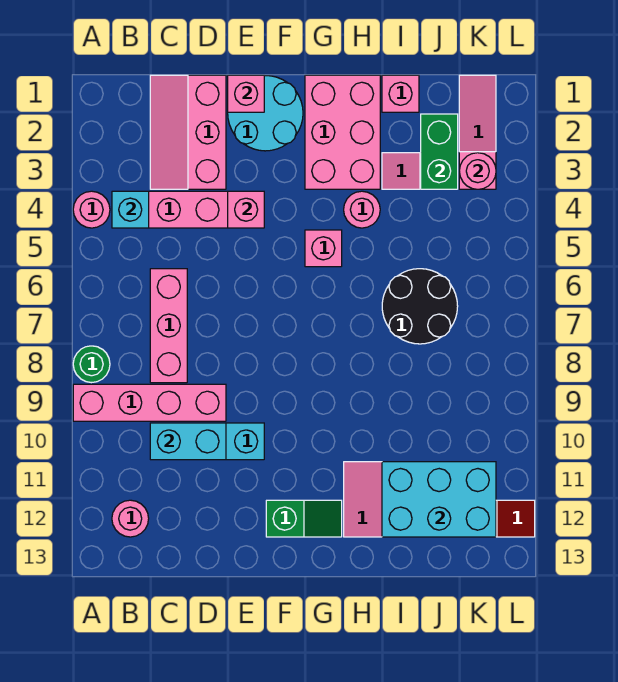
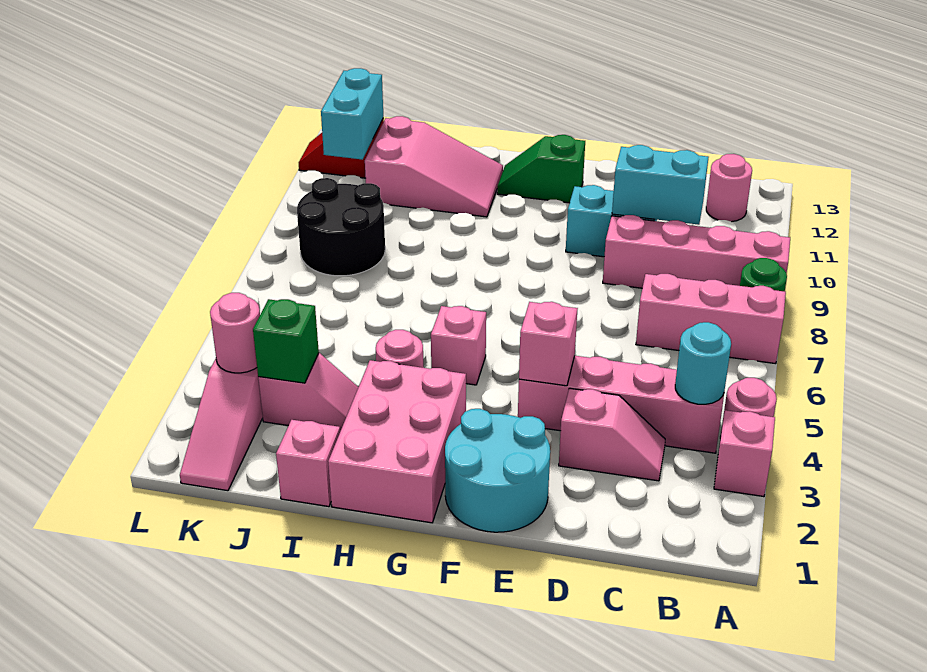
cyan brick B4 level 2 -> cyan round brick B4 level 2
pink slope C1:D3 level 1 top D -> pink slope C3:D3 level 1 top D
pink brick C6:C8 level 1 -> pink brick A7:C7 level 1
pink brick E1 level 2 -> pink brick A3 level 1
black round brick I6:J7 level 1 -> black round brick J8:K9 level 1
cyan brick I11:K12 level 2 -> cyan brick K11:K12 level 2
green brick J2:J3 level 2 -> green brick J3 level 2

